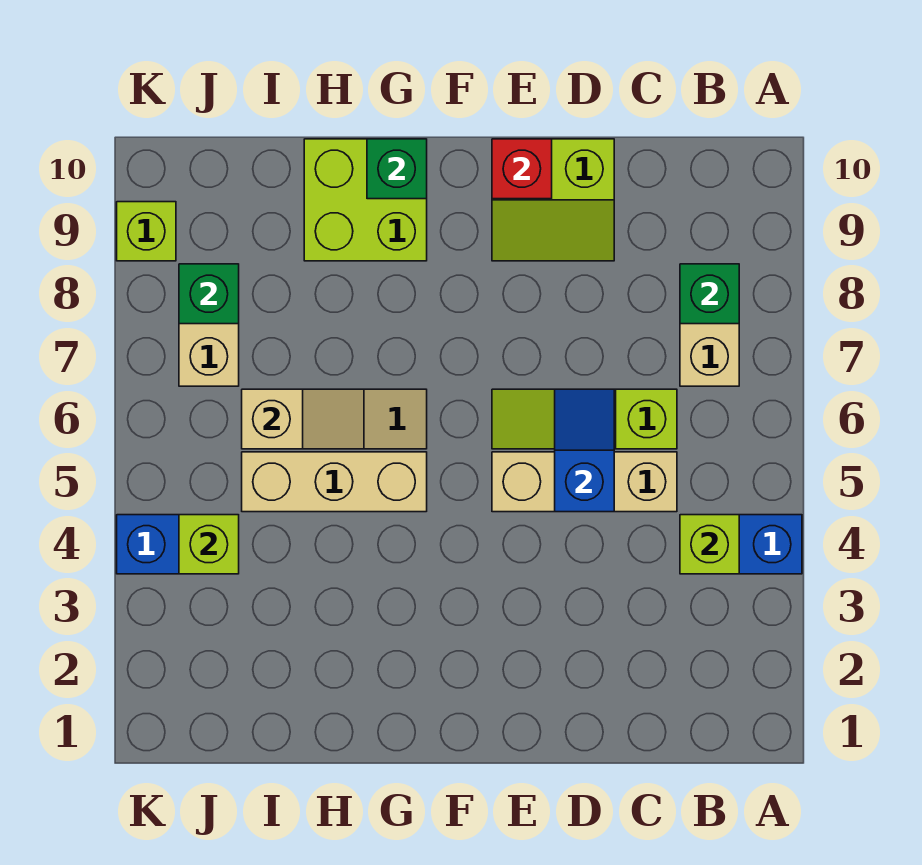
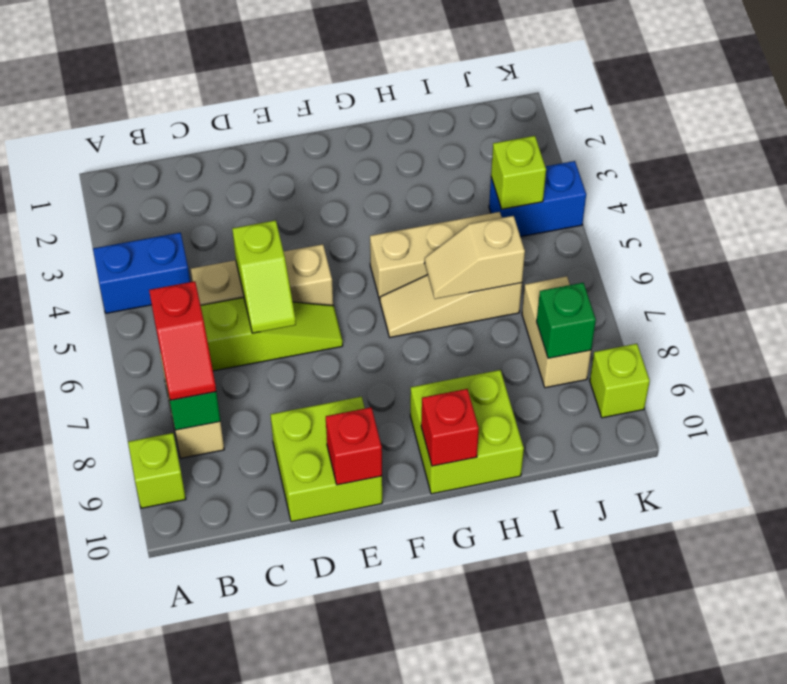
lime brick B4 level 2 -> lime brick A9 level 1
none -> red slope B7:B8 level 3 top 7
blue slope D5:D6 level 2 top 5 -> lime slope D5:D6 level 2 top 5
lime slope D9:E10 level 1 top 10 -> lime brick D9:E10 level 1
green brick G10 level 2 -> red brick G10 level 2

